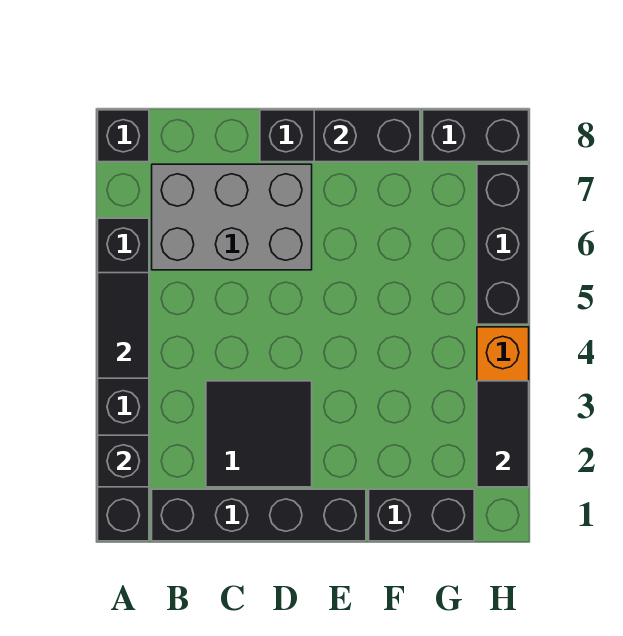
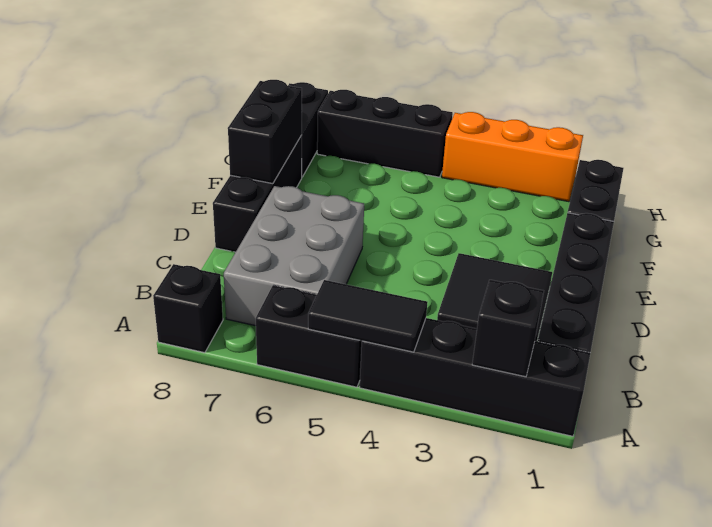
black tile H2:H3 level 2 -> none

